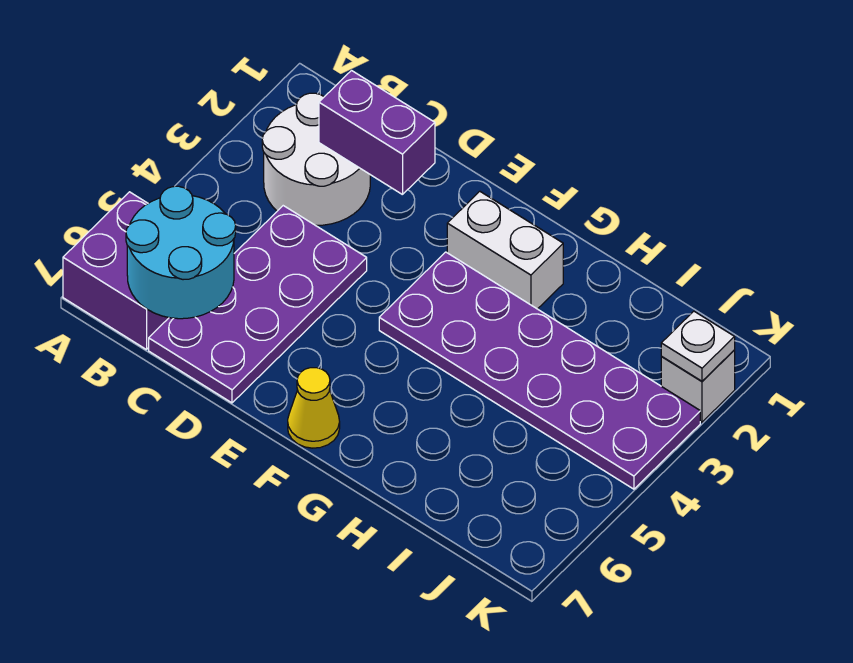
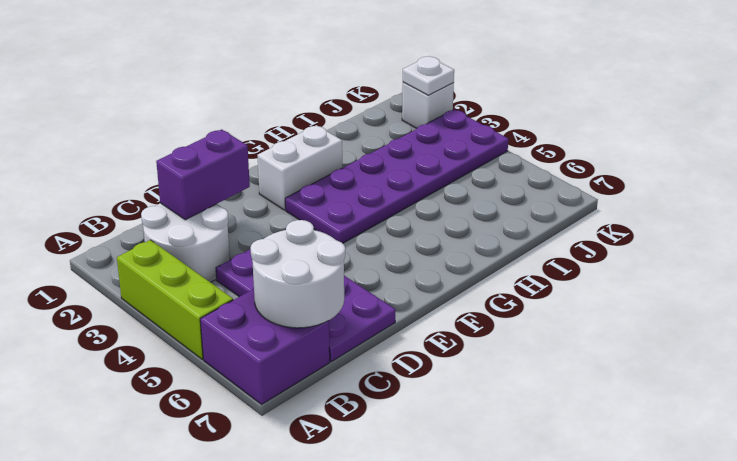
none -> lime brick A3:A5 level 1
cyan round brick B6:C7 level 2 -> white round brick B6:C7 level 2
yellow cone F7 level 1 -> none

